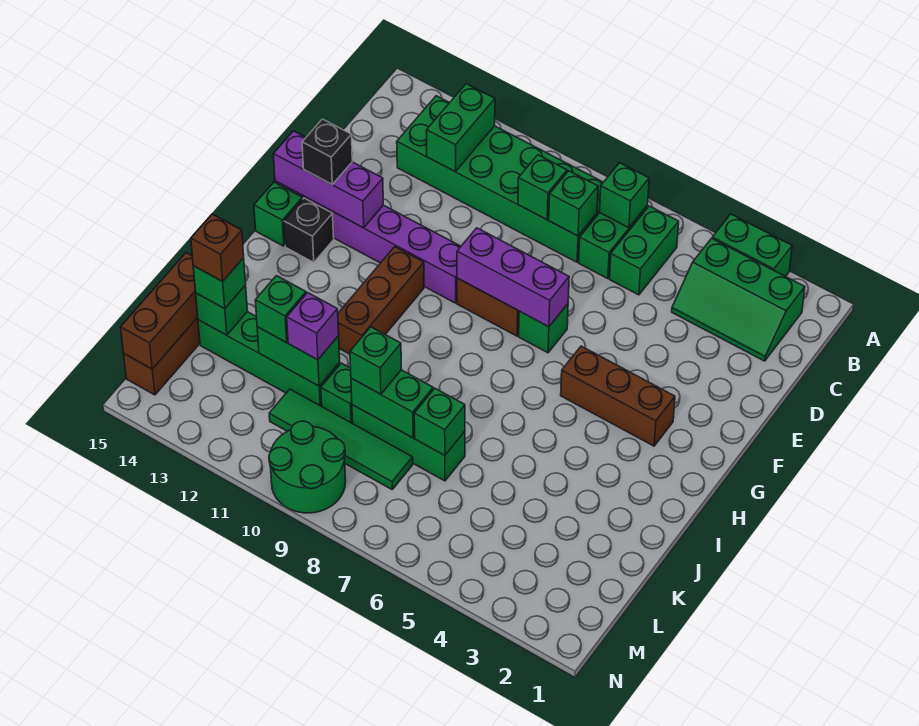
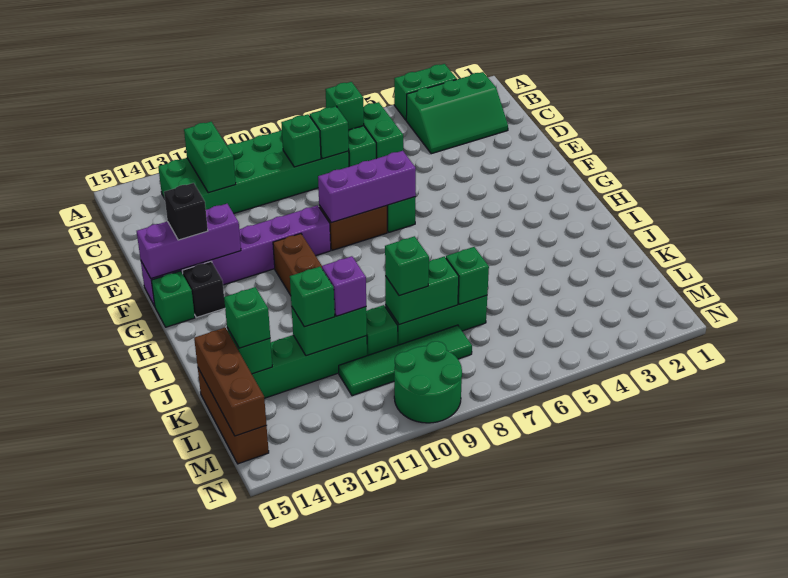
brown brick G3:G5 level 1 -> none
brown brick K14 level 4 -> none

